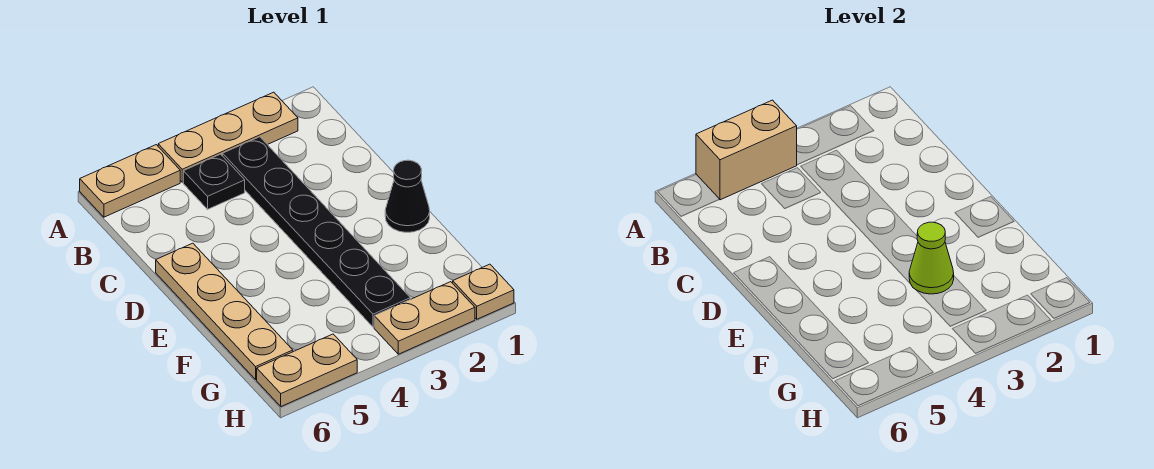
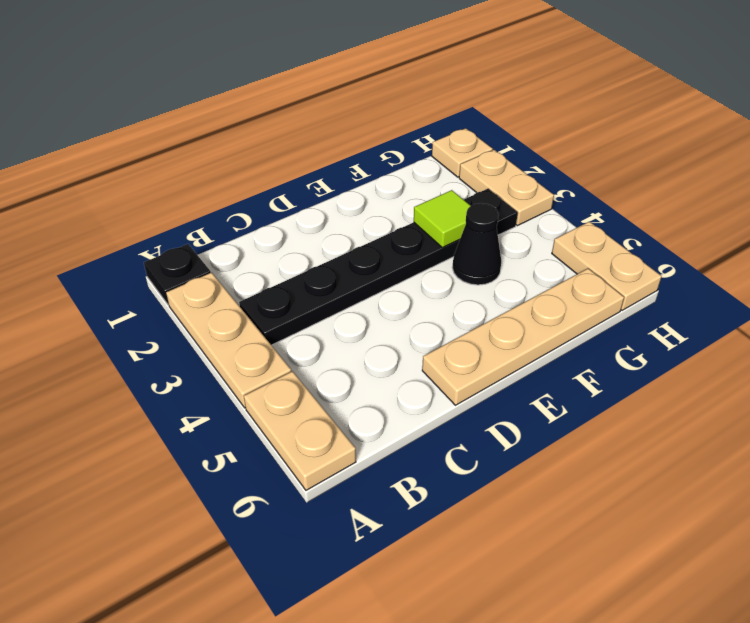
tan brick A4:A5 level 2 -> none
black plate B4 level 1 -> black plate A1 level 1
black cone E1 level 1 -> black cone F4 level 1
lime cone F3 level 2 -> lime tile F3 level 2

